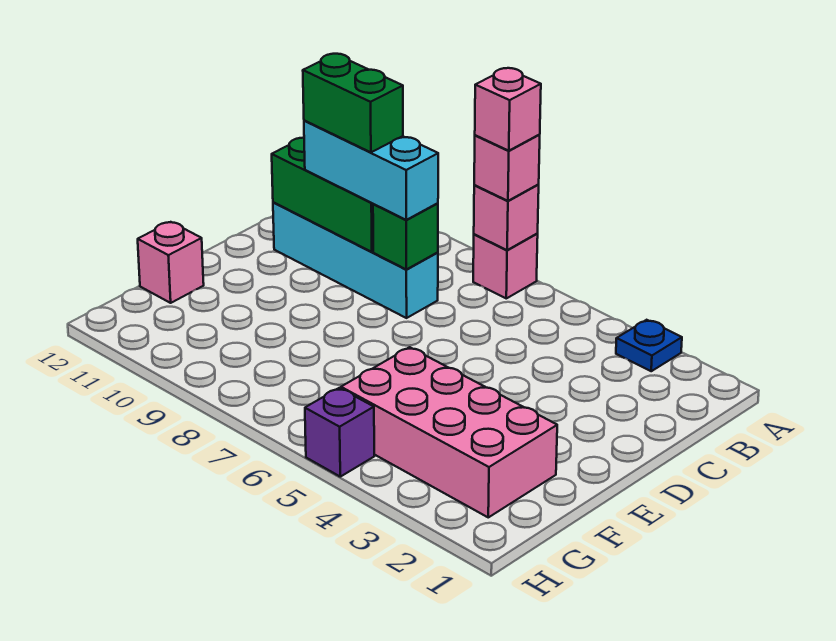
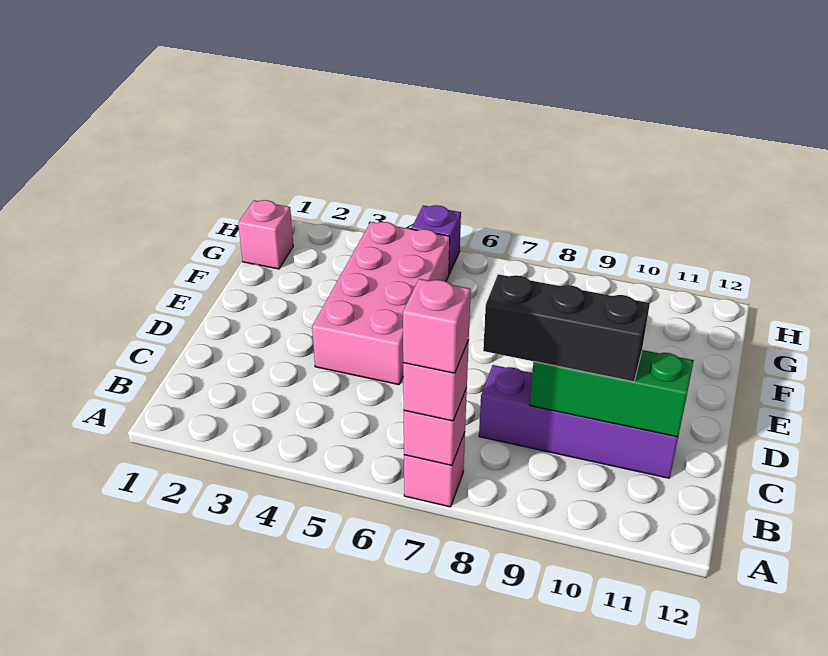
blue plate A3 level 1 -> none
cyan brick C8:C11 level 1 -> purple brick C8:C11 level 1
green brick C8 level 2 -> none
cyan brick C8:C10 level 3 -> black brick C8:C10 level 3
green brick C9:C10 level 4 -> none
pink brick F2:G5 level 1 -> pink brick D4:G5 level 1
pink brick F12 level 1 -> pink brick G1 level 1

